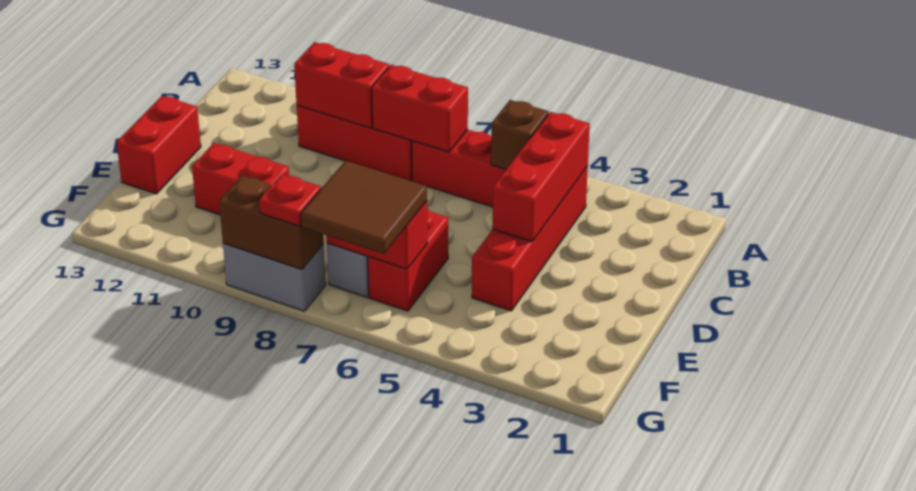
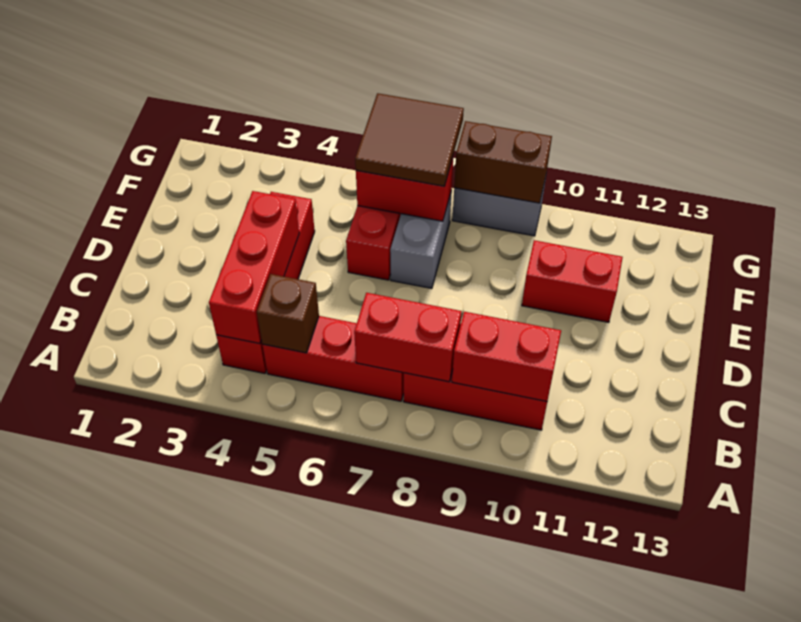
red brick D13:E13 level 1 -> none
red plate G8 level 3 -> none

